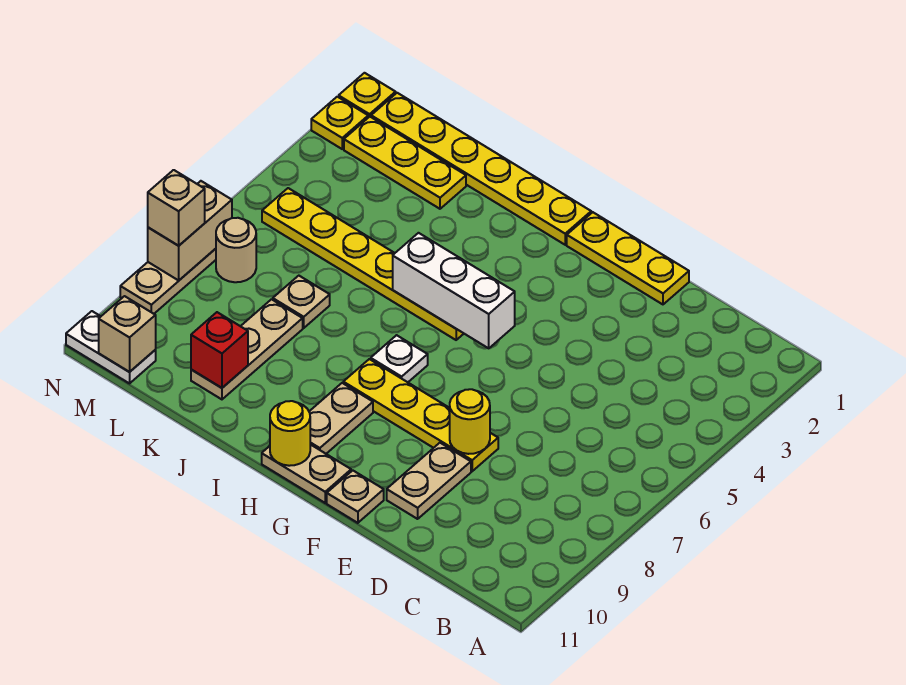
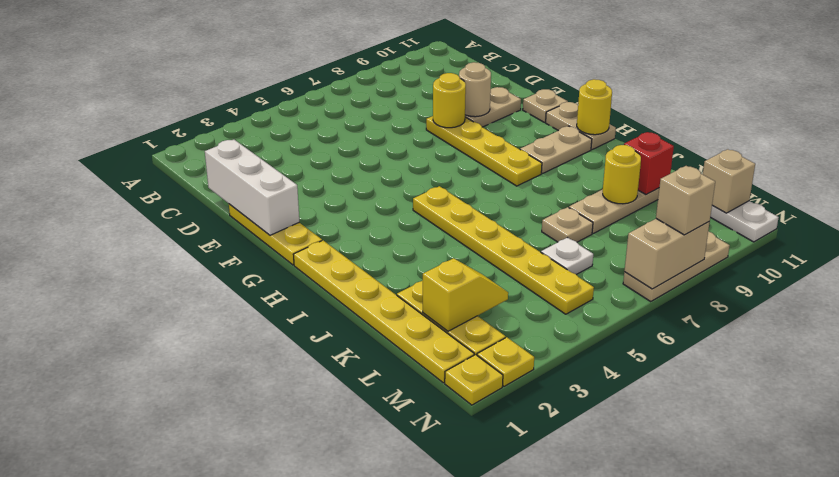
white brick G5:I5 level 2 -> white brick D1:F1 level 2
white plate H7 level 1 -> white plate L6 level 1
none -> yellow round brick K9 level 2
none -> yellow slope L2:L3 level 2 top 2
tan round brick M7 level 1 -> tan round brick E9 level 2

